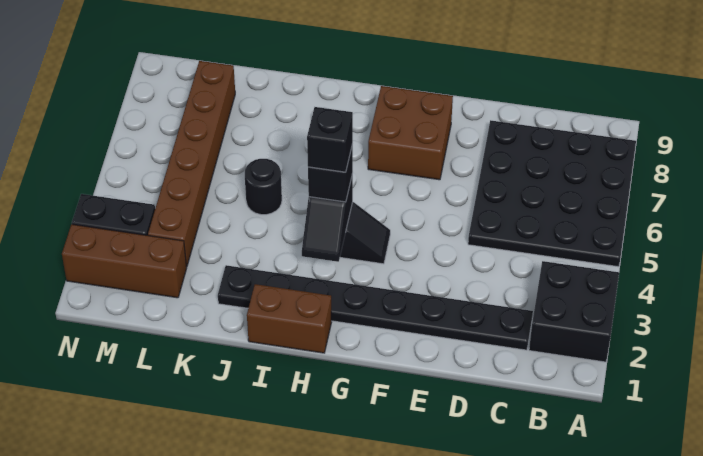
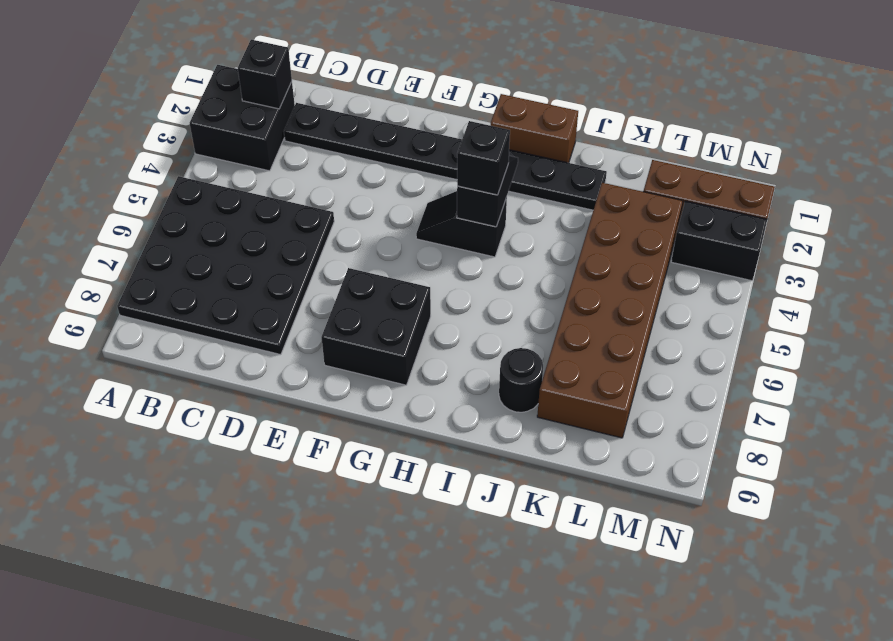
brown brick F7:G8 level 1 -> black brick F7:G8 level 1
black brick H4 level 4 -> black brick B2 level 2
black round brick J5 level 1 -> black round brick J8 level 1
brown brick L3:L8 level 1 -> brown brick K3:L8 level 1

